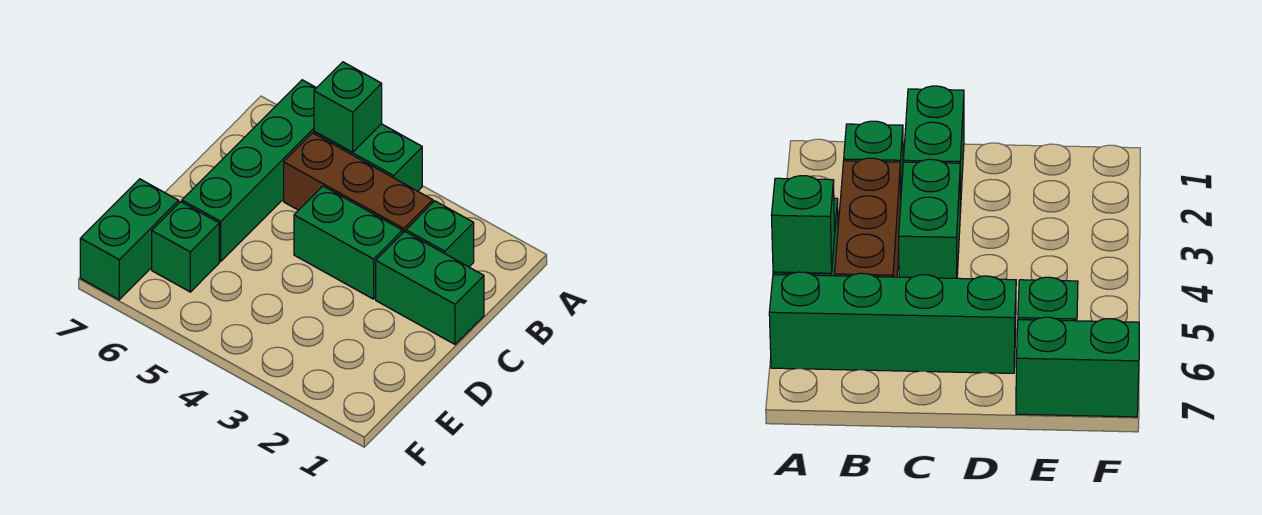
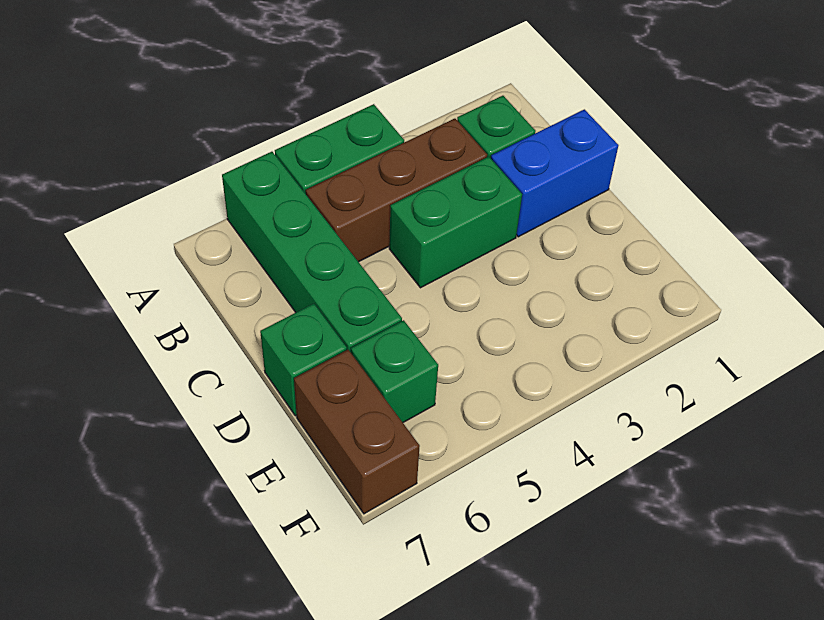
green brick A5 level 2 -> green brick D7 level 1
green brick C1:C2 level 1 -> blue brick C1:C2 level 1
green brick E7:F7 level 1 -> brown brick E7:F7 level 1

